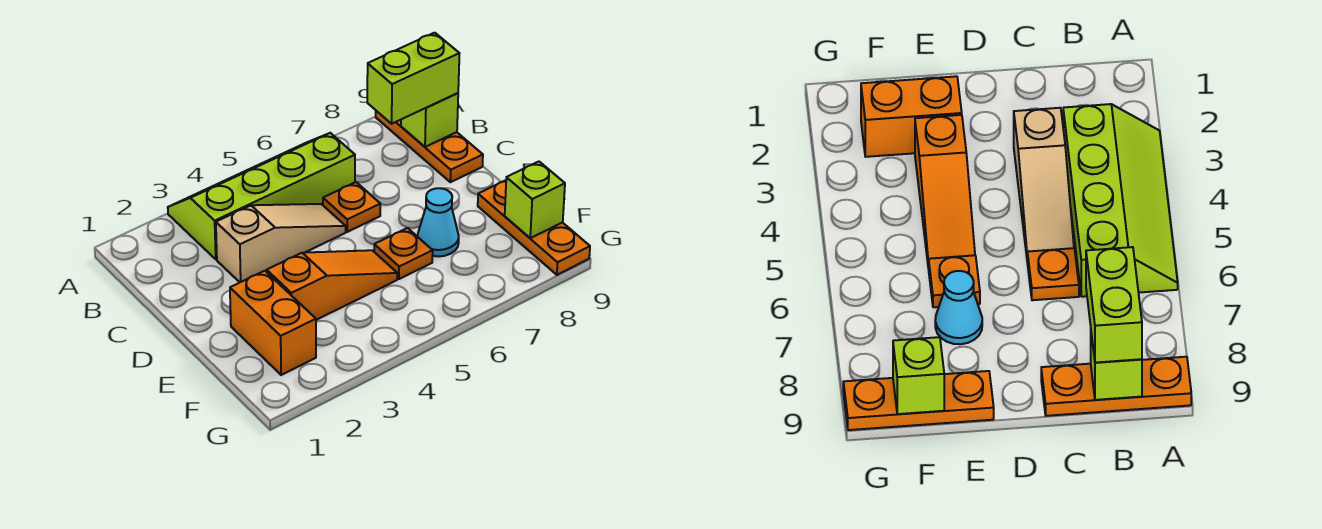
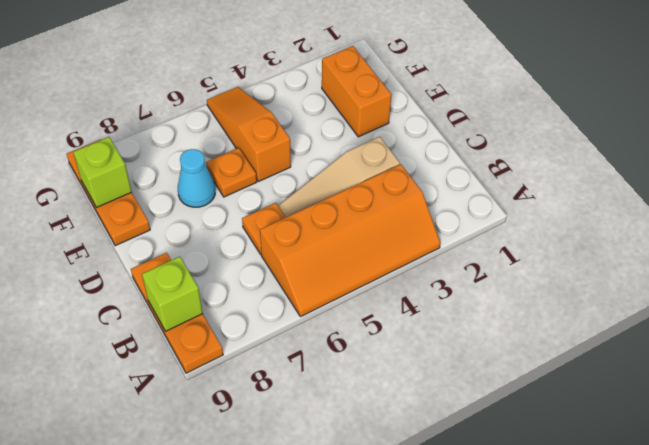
lime slope A3:B6 level 1 top B -> orange slope A3:B6 level 1 top B
lime brick B8:B9 level 3 -> none
orange slope E3:E5 level 1 top 3 -> orange slope E5:G5 level 1 top E

